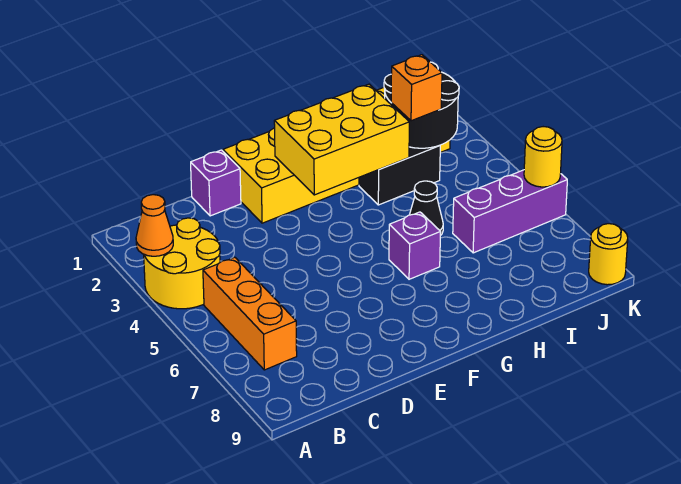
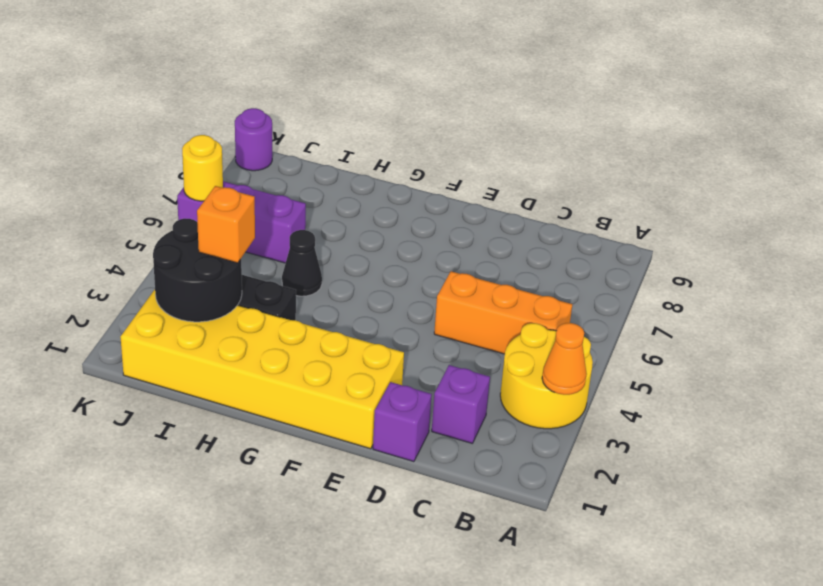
orange brick B5:B7 level 1 -> orange brick B5:D5 level 1
yellow brick F2:H3 level 2 -> none
purple brick G6 level 1 -> purple brick C2 level 1
yellow round brick K9 level 1 -> purple round brick K9 level 1

